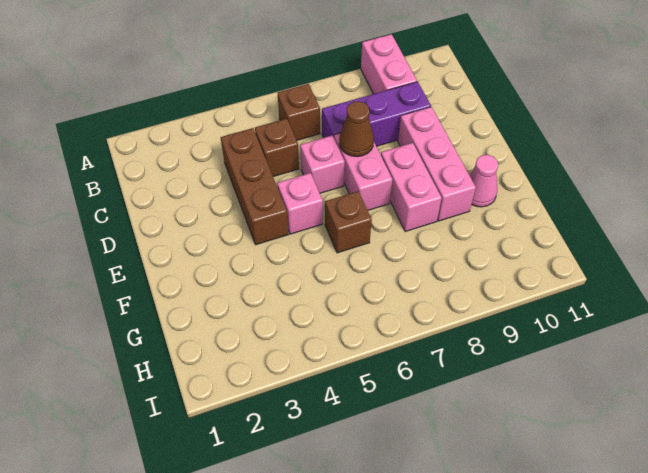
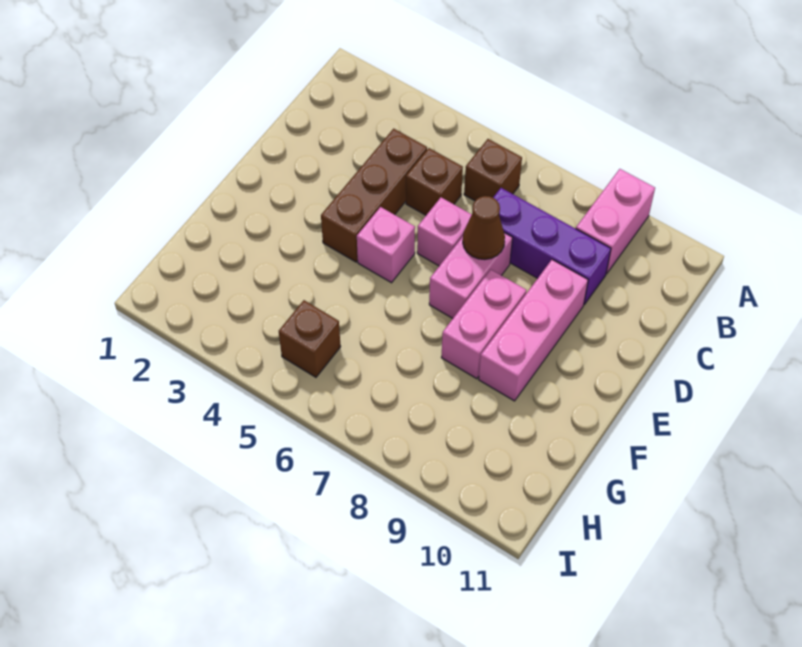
brown brick F6 level 1 -> brown brick H5 level 1
pink cone F10 level 1 -> none

